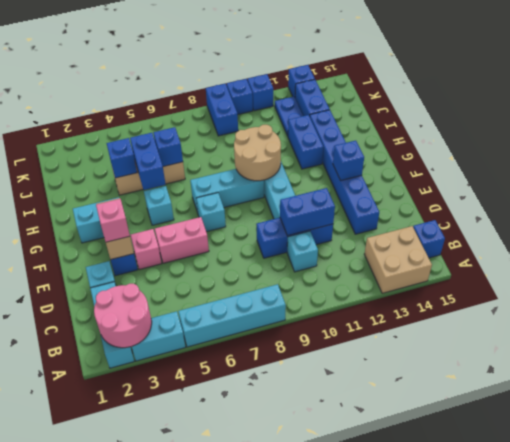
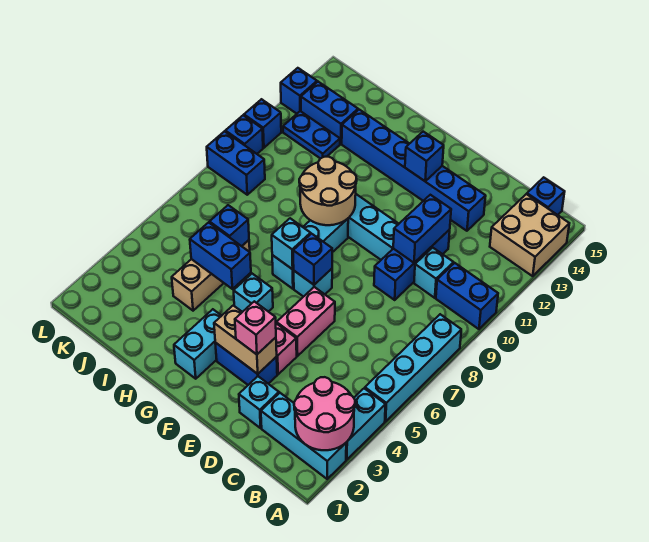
none -> cyan brick G7 level 2
blue brick H12:I12 level 1 -> blue brick A10:B10 level 1
blue brick I4 level 2 -> blue brick F7 level 2

